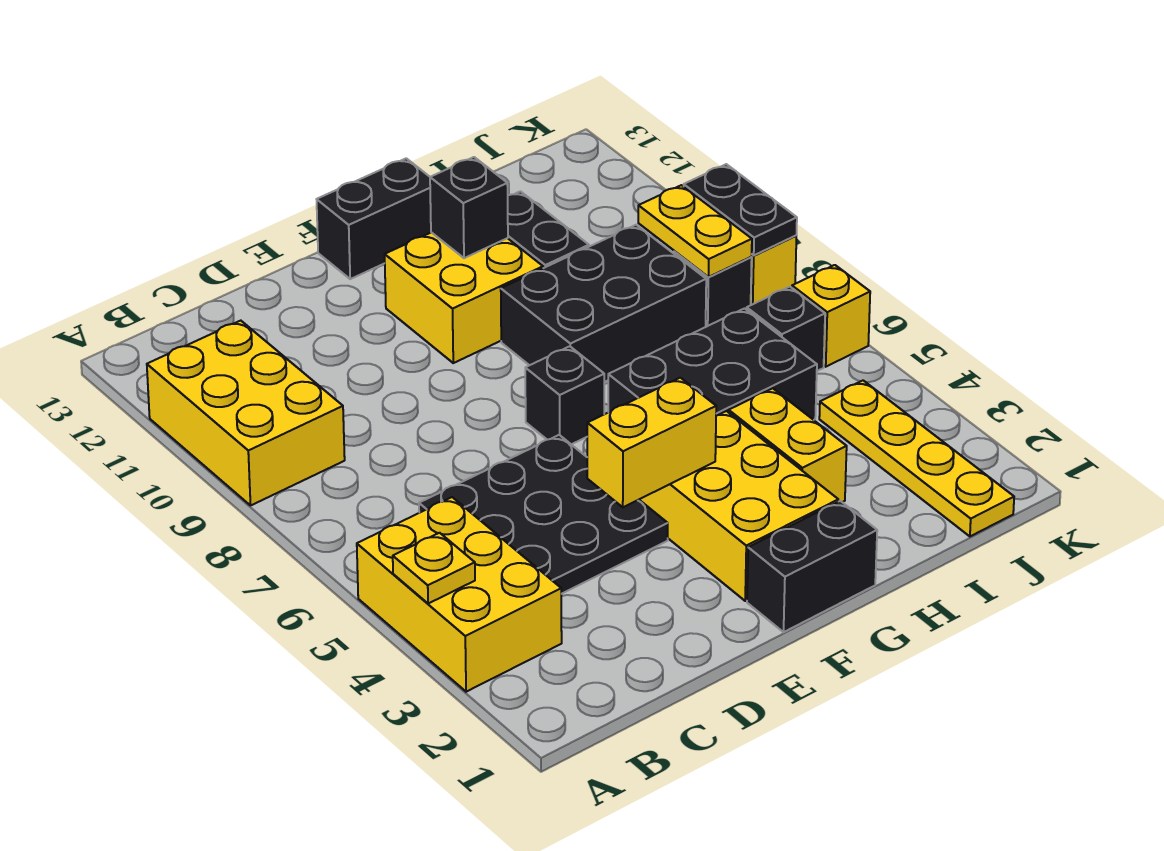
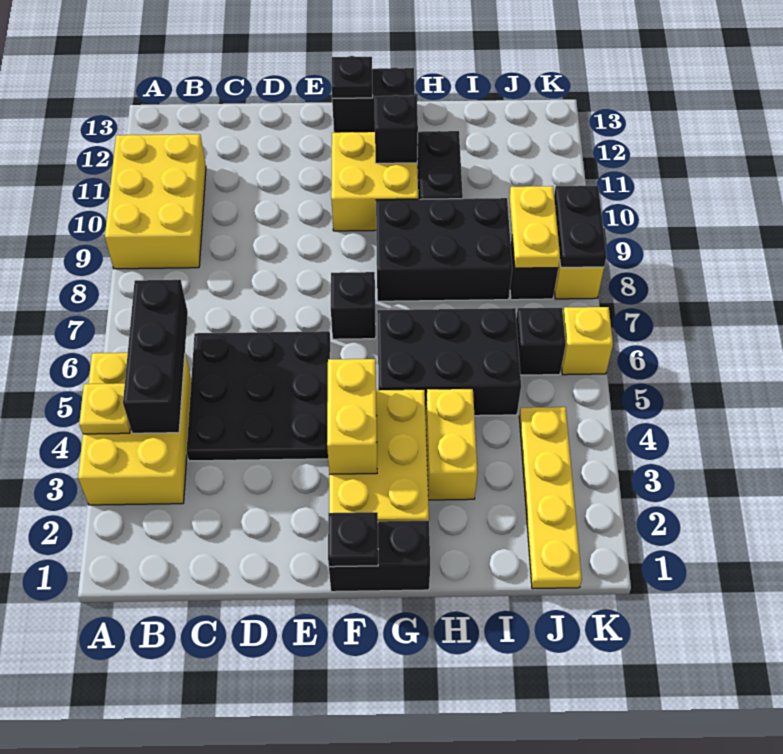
none -> black brick B4:B6 level 2
yellow brick E4:F4 level 2 -> yellow brick F3:F4 level 2
none -> black plate F1 level 2
none -> black plate F13 level 2

